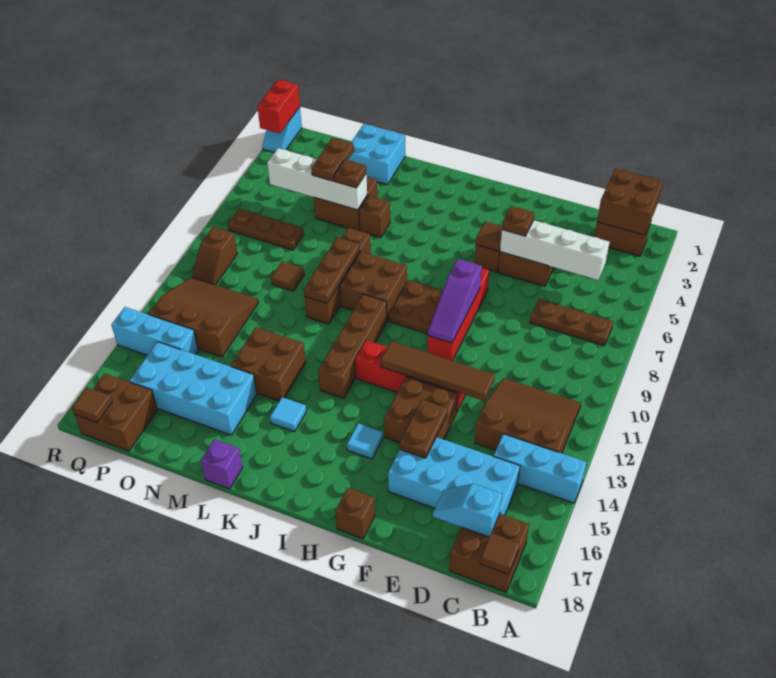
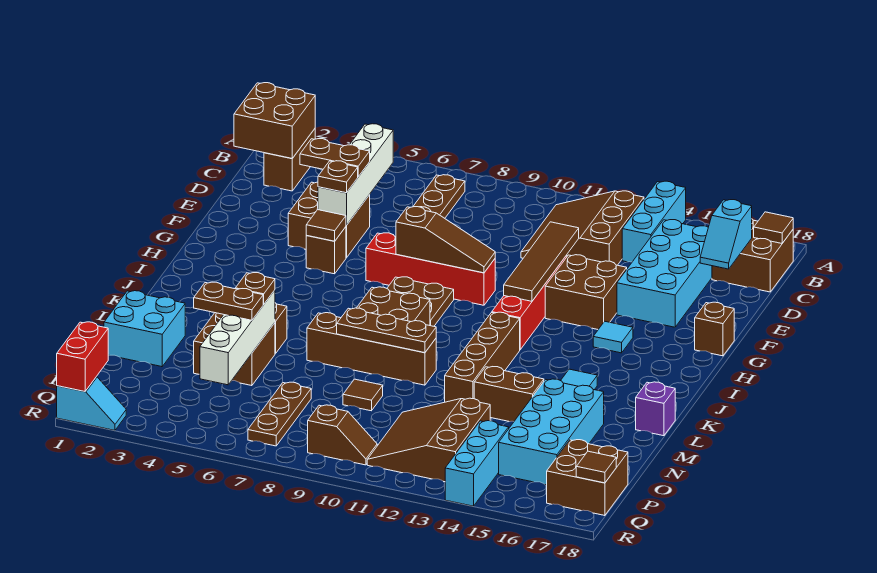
brown plate F14:F15 level 2 -> brown plate E4:E5 level 3
purple slope G8:G10 level 2 top 8 -> brown slope G8:G10 level 2 top 8
brown brick J10:J13 level 1 -> brown brick J12:M12 level 1
brown brick L13:M14 level 1 -> brown brick M13:M14 level 1
red brick R1:R2 level 2 -> red brick Q1:R1 level 2

